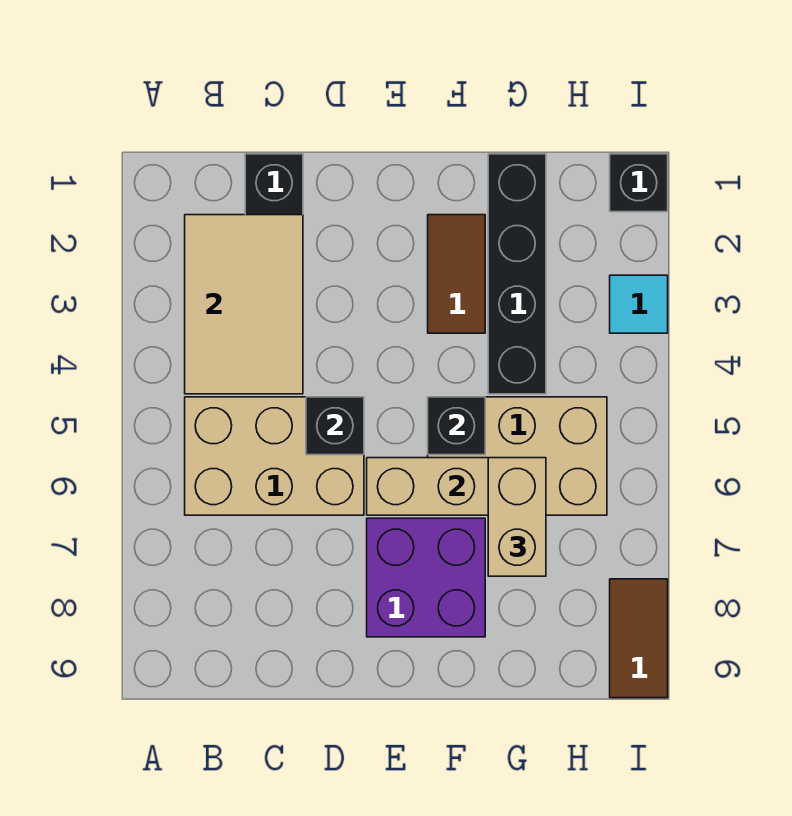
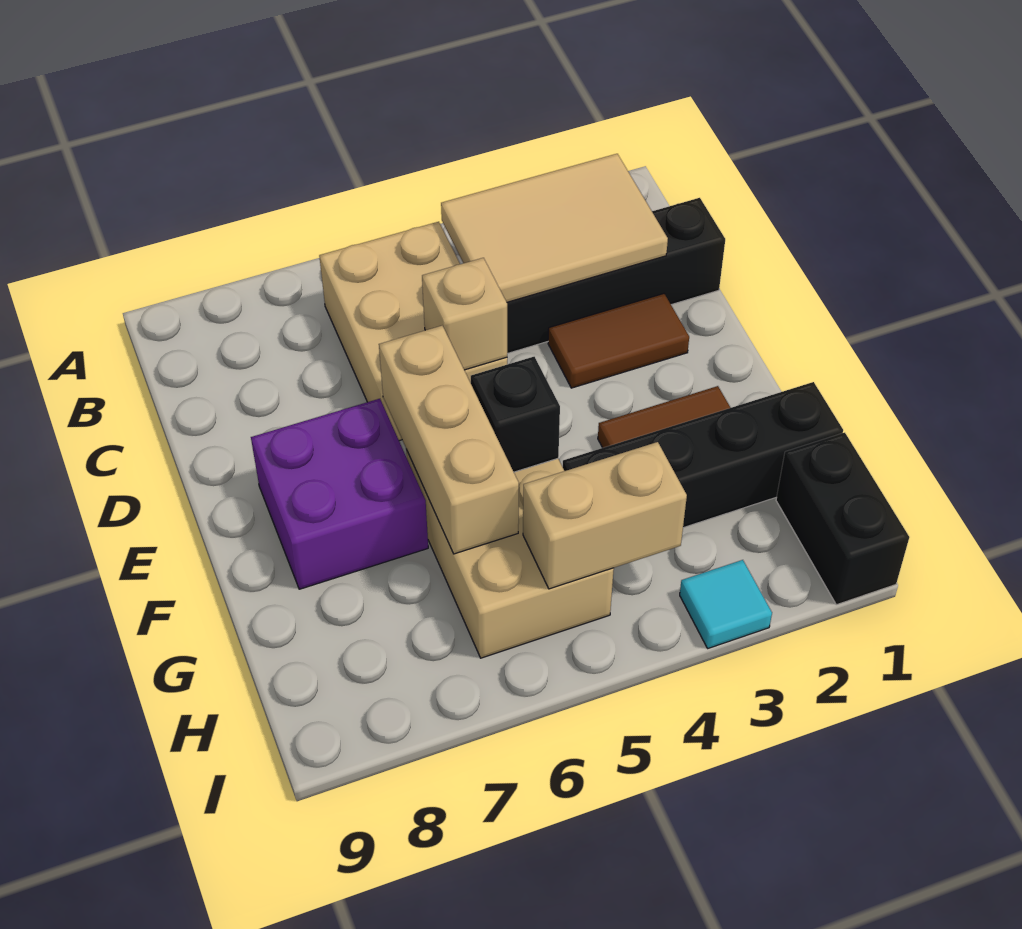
black brick D5 level 2 -> tan brick D5 level 2
tan brick G6:G7 level 3 -> tan brick H4:H5 level 2
black brick I1 level 1 -> black brick H1:I1 level 1
brown tile I8:I9 level 1 -> brown tile D2:D3 level 1

